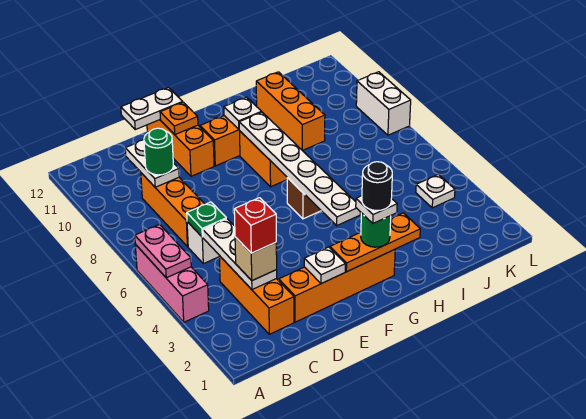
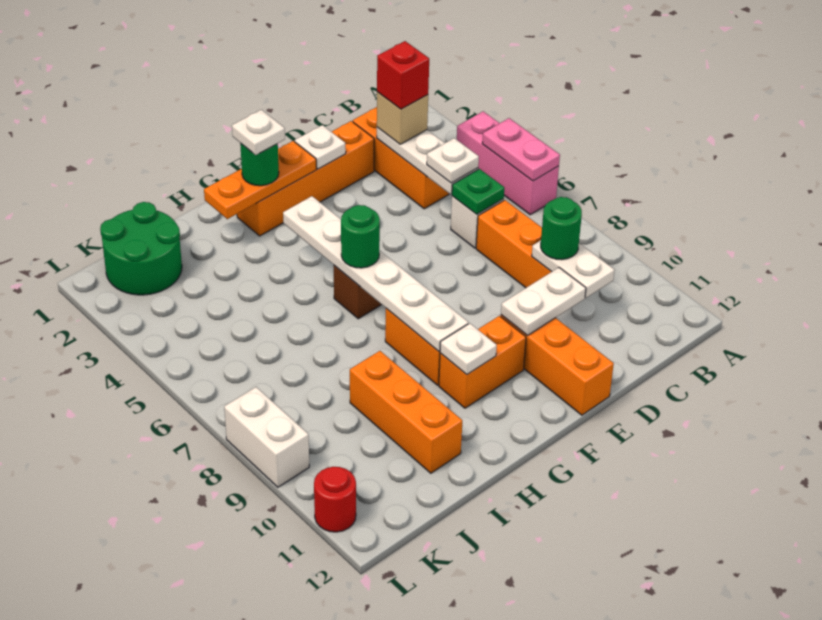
white plate D12:E12 level 2 -> white plate D10:E10 level 2
orange plate E11 level 2 -> none
black round brick G2 level 5 -> none
none -> green round brick G6 level 3
none -> green round brick J1:K2 level 1
white plate K4 level 1 -> white plate C5 level 3
none -> red round brick L11 level 1

